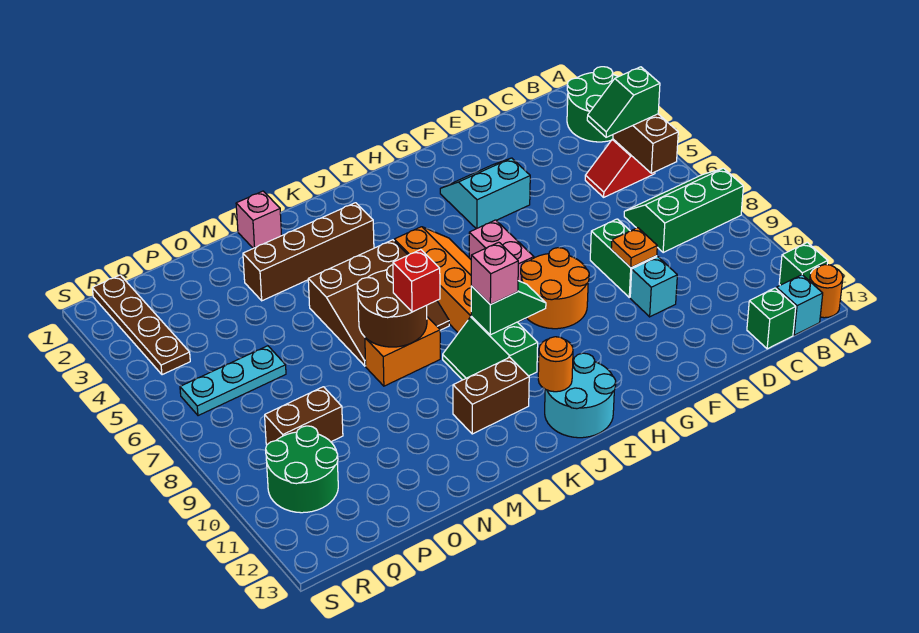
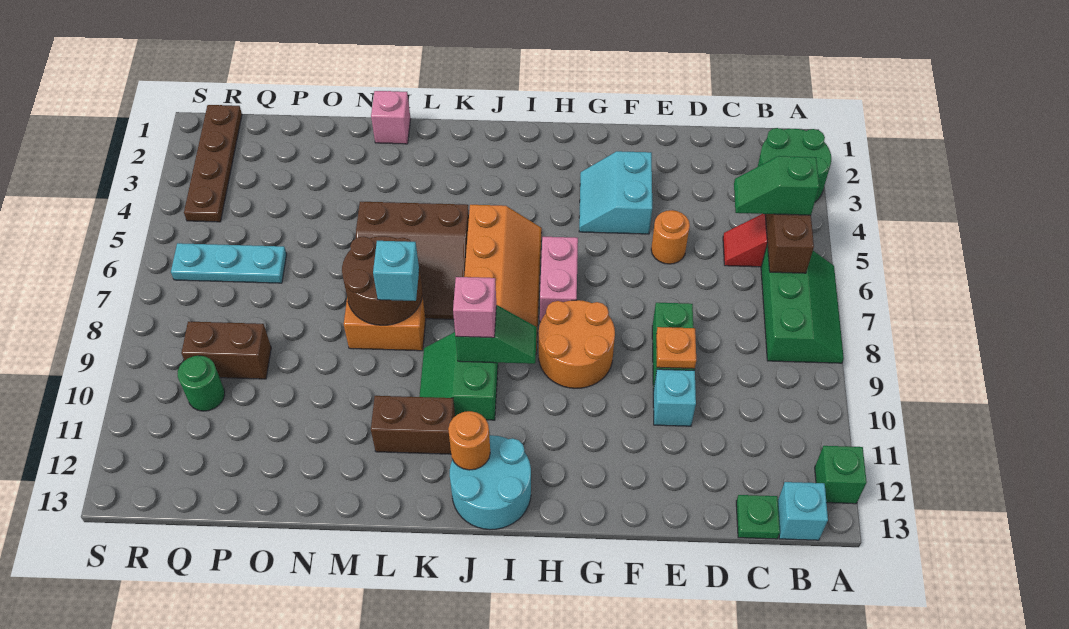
green slope A7:C8 level 1 top 8 -> green slope A6:B8 level 1 top B
orange round brick A13 level 1 -> orange round brick E5 level 1
green brick C13 level 1 -> green plate C13 level 1
cyan slope F3:G4 level 1 top 4 -> cyan slope F3:G4 level 1 top F
brown brick K3:N3 level 1 -> none
red brick L8 level 3 -> cyan brick L8 level 3
green round brick Q10:R11 level 1 -> green round brick Q10 level 1

